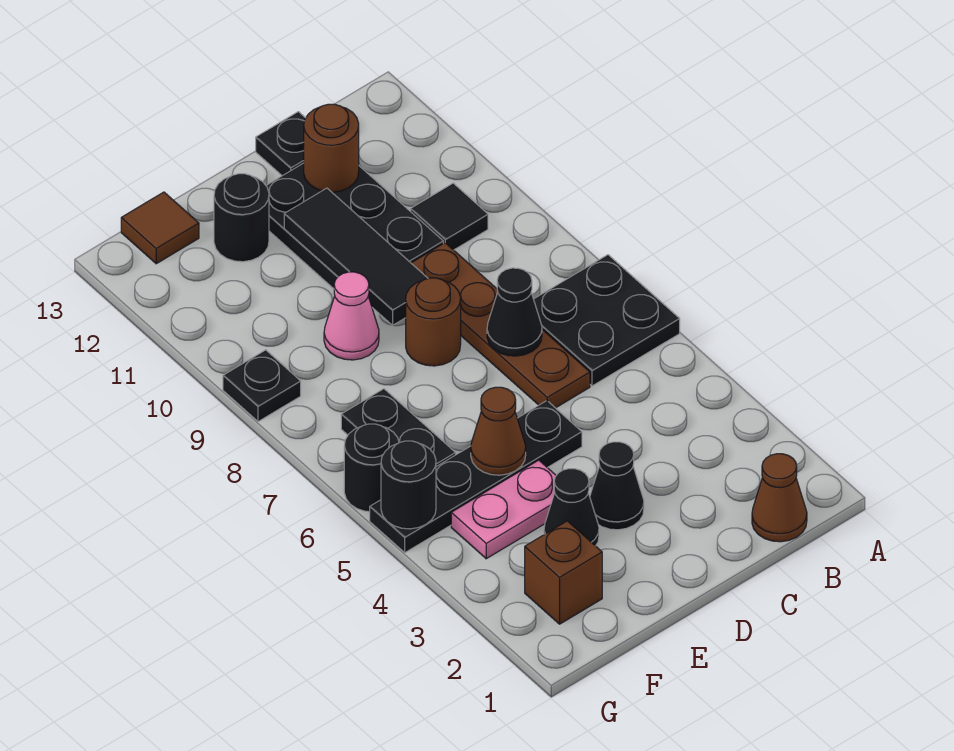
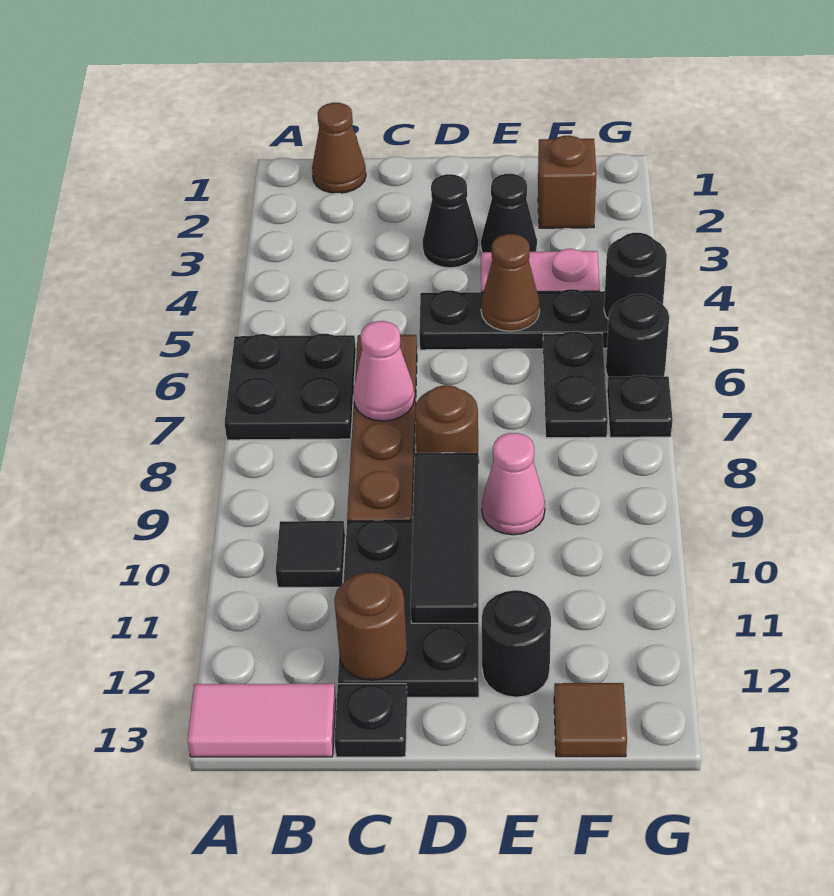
none -> pink tile A13:B13 level 1
black cone C7 level 2 -> pink cone C7 level 2
black plate G9 level 1 -> black plate G7 level 1

